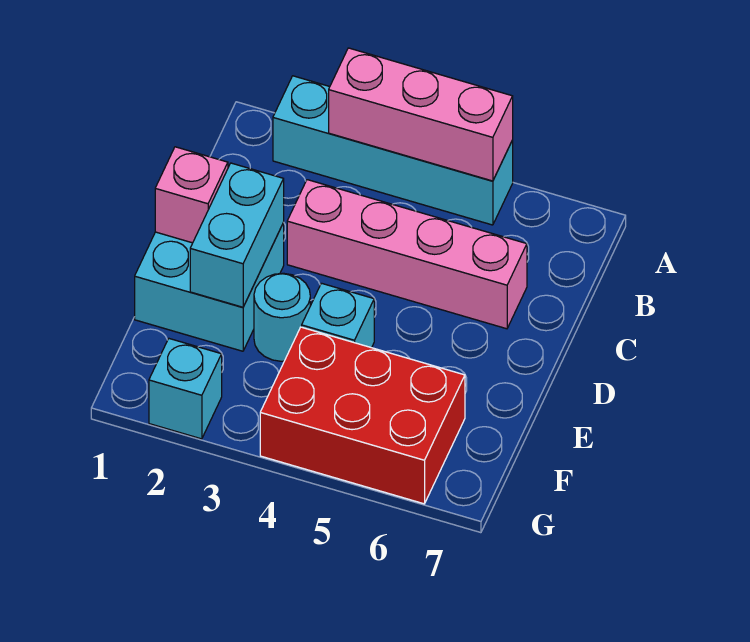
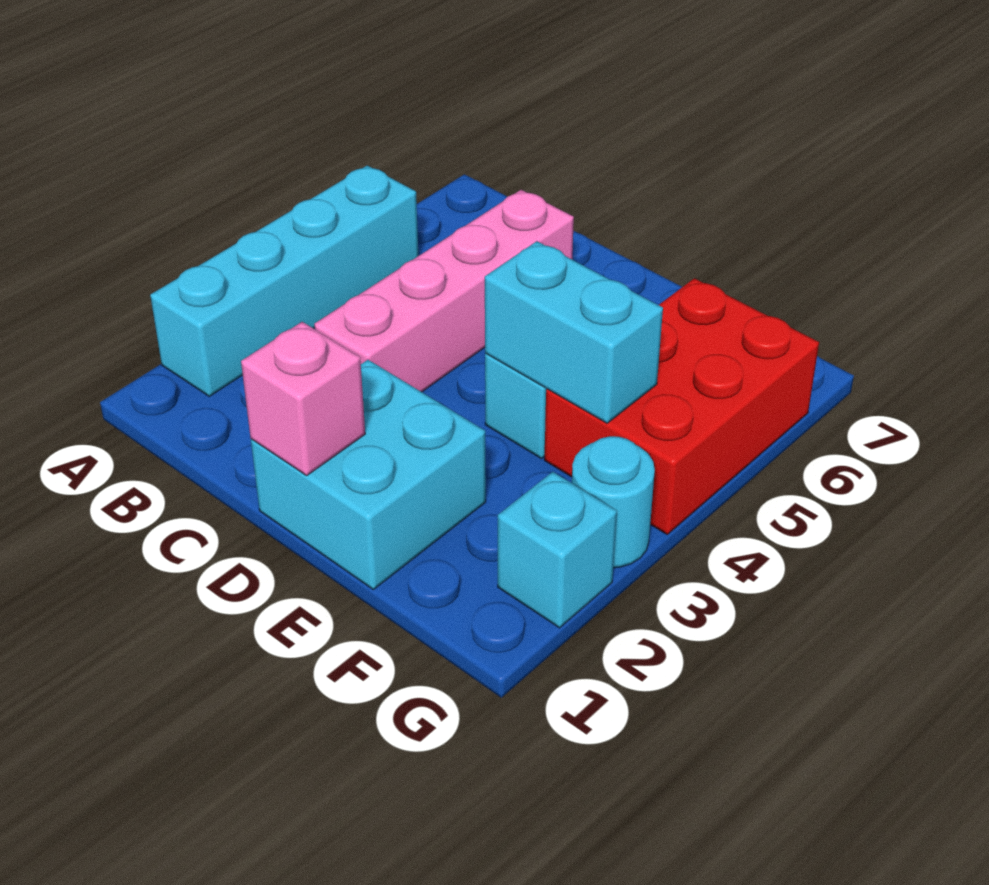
pink brick A3:A5 level 2 -> none
cyan brick D2:E2 level 2 -> cyan brick E4:F4 level 2
cyan round brick E3 level 1 -> cyan round brick G3 level 1

